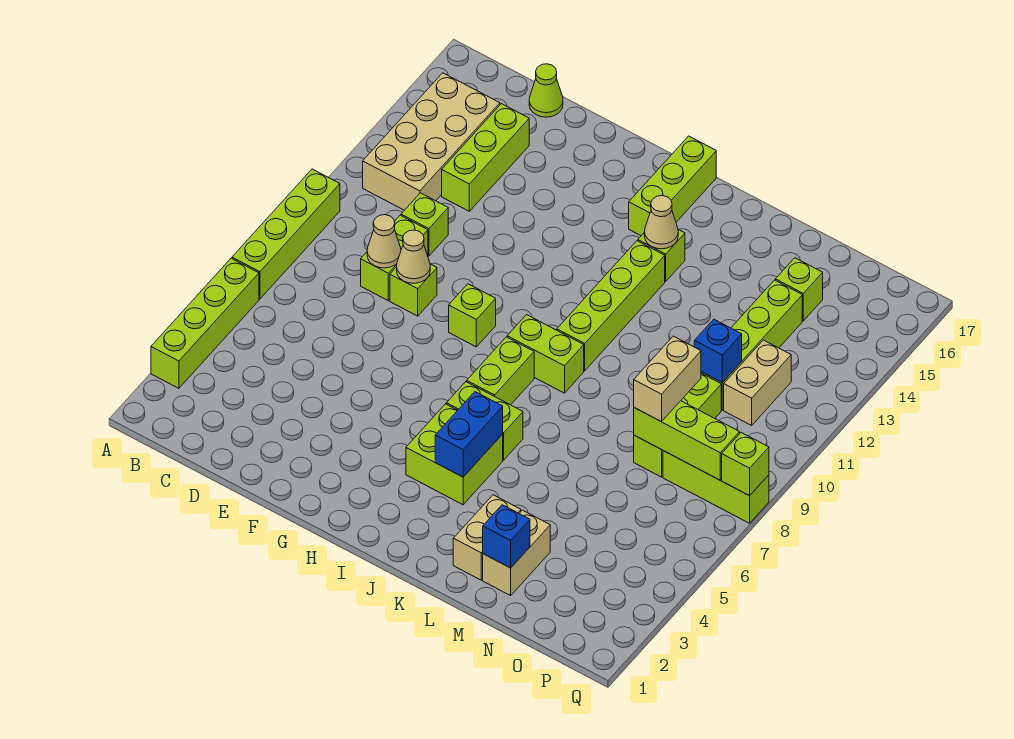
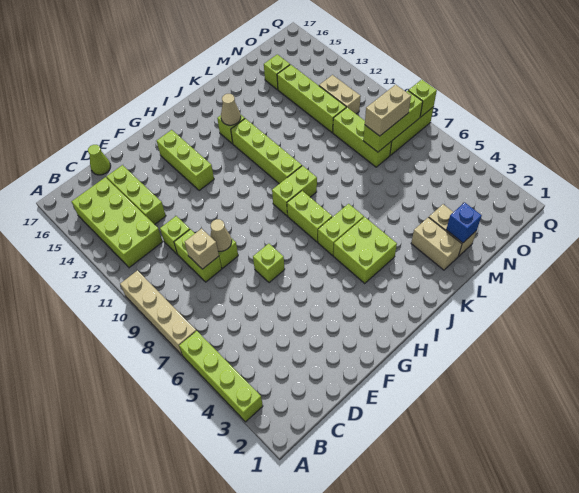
lime brick A7:A10 level 1 -> tan brick A7:A10 level 1
tan brick B12:C15 level 1 -> lime brick B12:C15 level 1
tan cone D9 level 2 -> tan brick D9 level 2
lime brick G9 level 1 -> lime brick F7 level 1
lime brick I15:I17 level 1 -> lime brick G13:G15 level 1
blue brick J4:J5 level 2 -> none
tan brick N8:N9 level 3 -> tan brick N8:O8 level 3
blue brick N11 level 2 -> none

